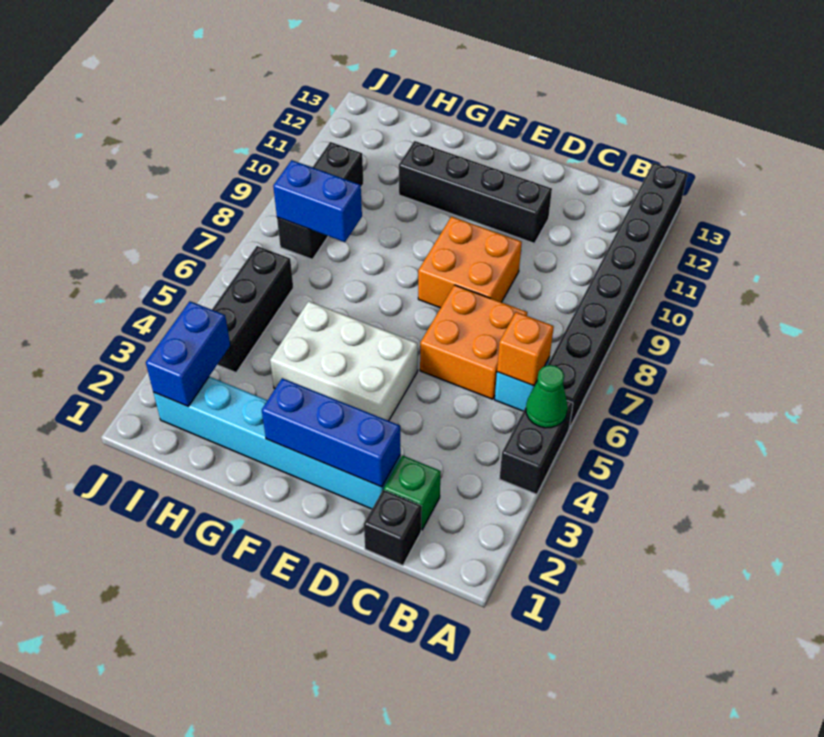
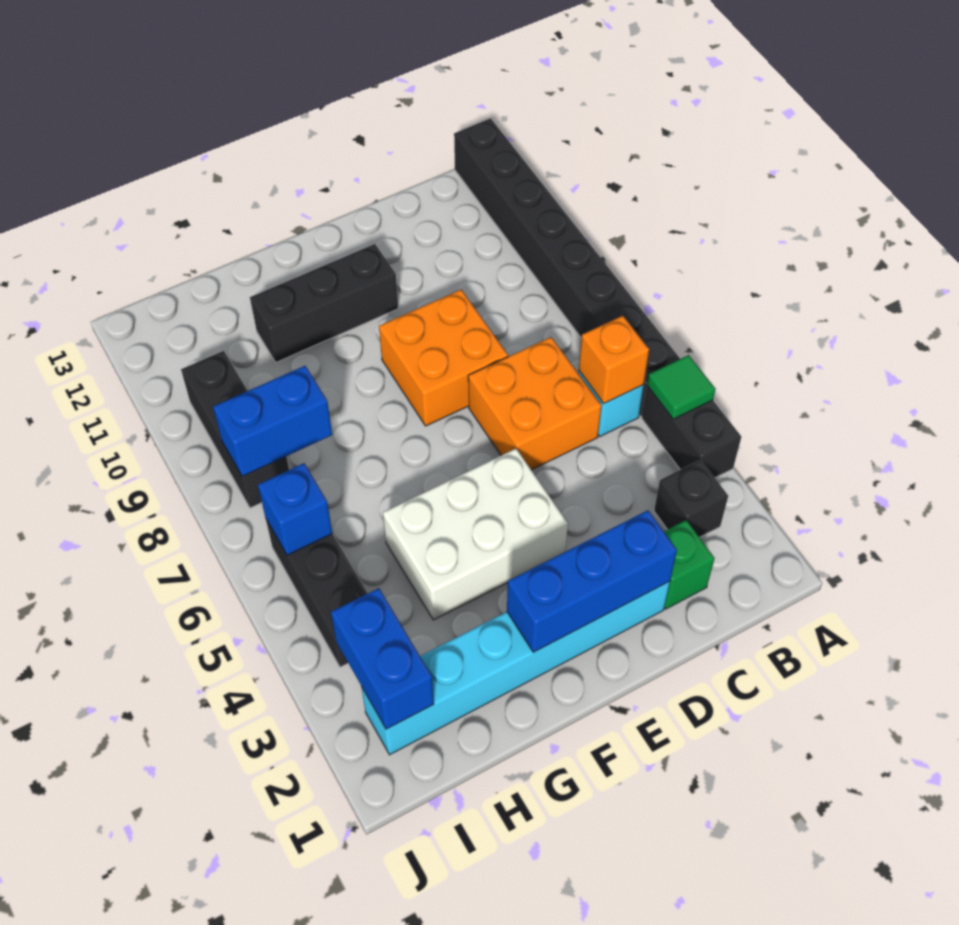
green cone A5 level 2 -> green tile A5 level 2
black brick C1 level 1 -> black brick B3 level 1
black brick D11:G11 level 1 -> black brick E11:G11 level 1
none -> blue brick I6 level 2

